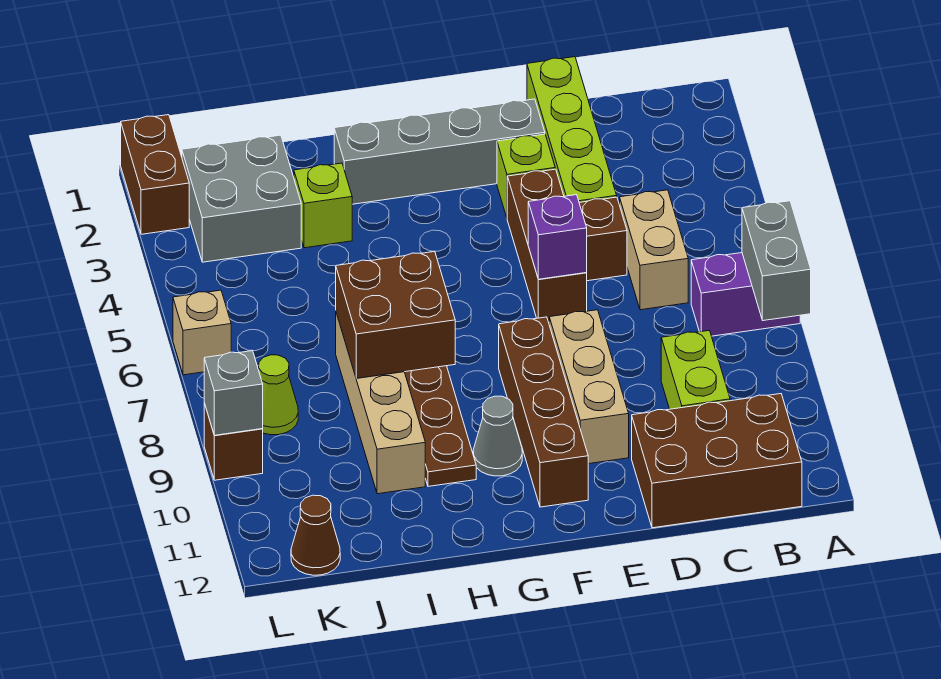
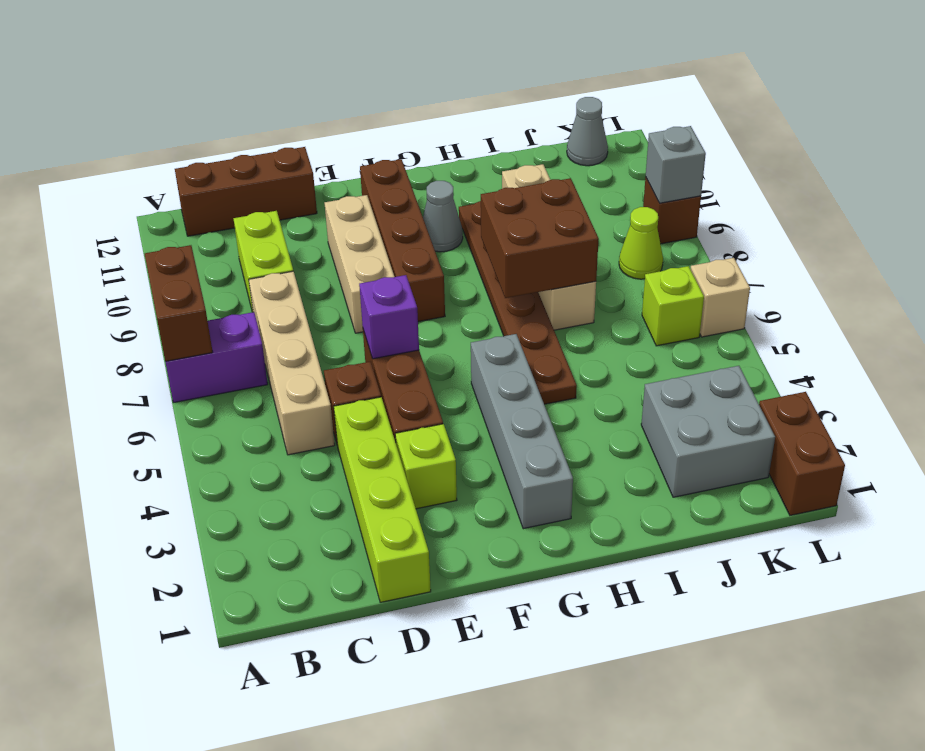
grey brick A7:A8 level 2 -> brown brick A7:A8 level 2
brown brick B11:D12 level 1 -> brown brick B12:D12 level 1
tan brick C5:C6 level 1 -> tan brick C5:C8 level 1
grey brick E2:H2 level 1 -> grey brick G2:G5 level 1
lime brick I3 level 1 -> lime brick K6 level 1
brown cone K12 level 1 -> grey cone K12 level 1

